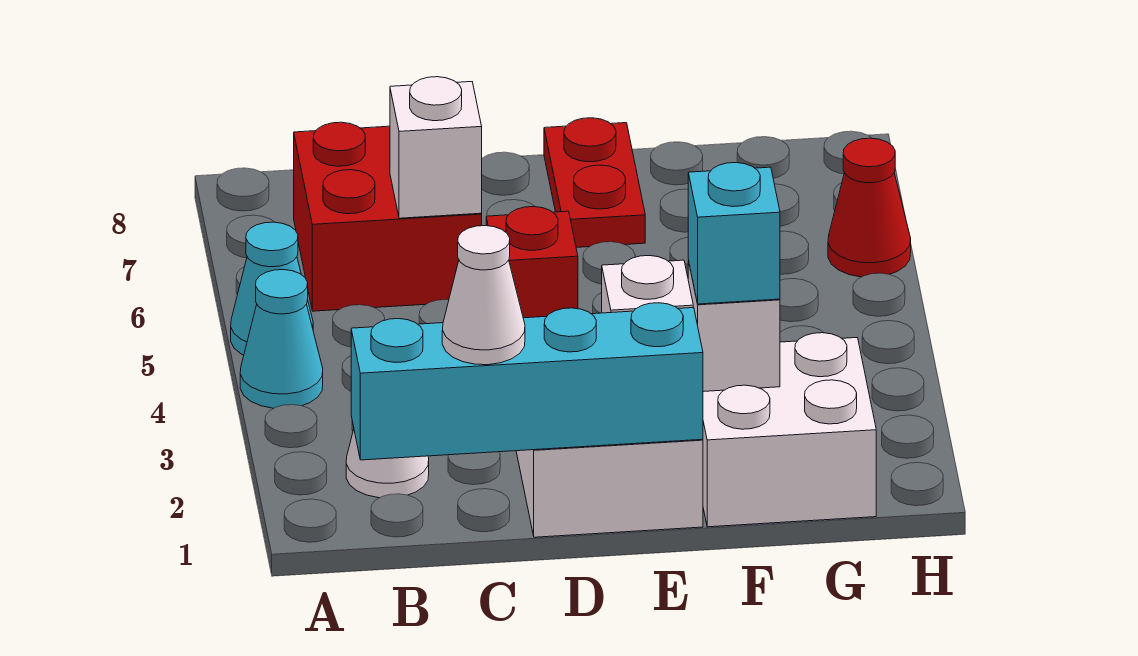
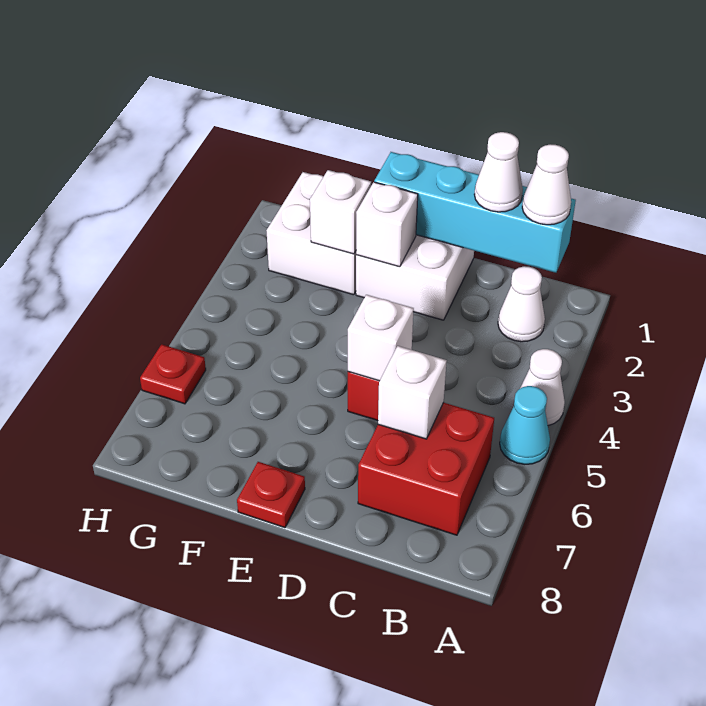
cyan cone A4 level 1 -> white cone A4 level 1
none -> white cone B1 level 3
none -> white brick D5 level 2
red plate E7:E8 level 1 -> red plate E8 level 1
cyan brick F2 level 3 -> none
red cone H6 level 1 -> red plate H6 level 1

